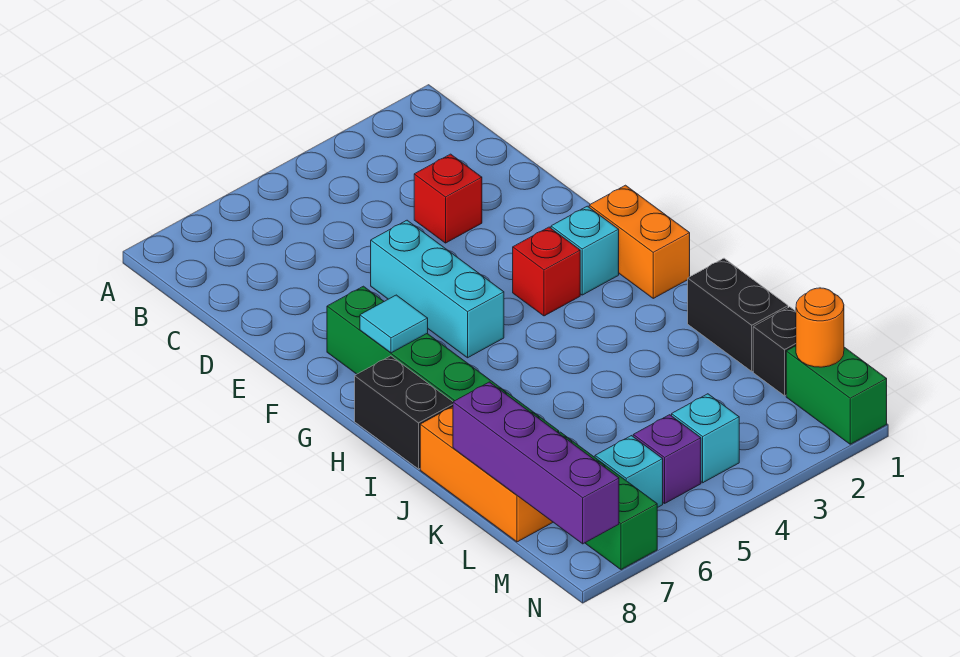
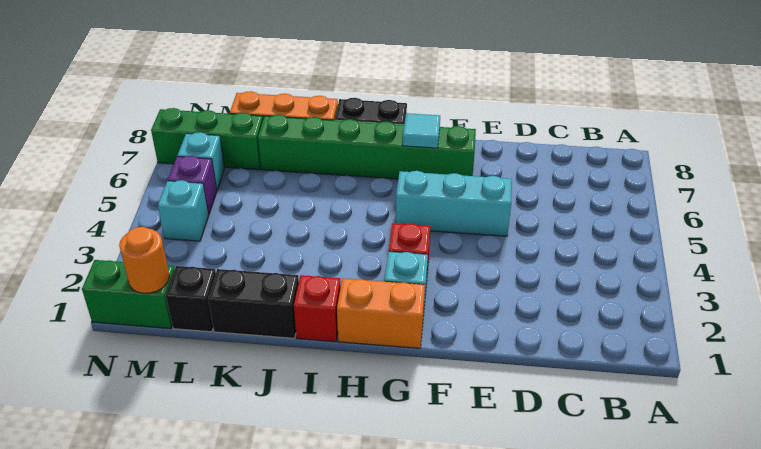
red brick D3 level 1 -> red brick I1 level 1
purple brick K8:N8 level 2 -> none

